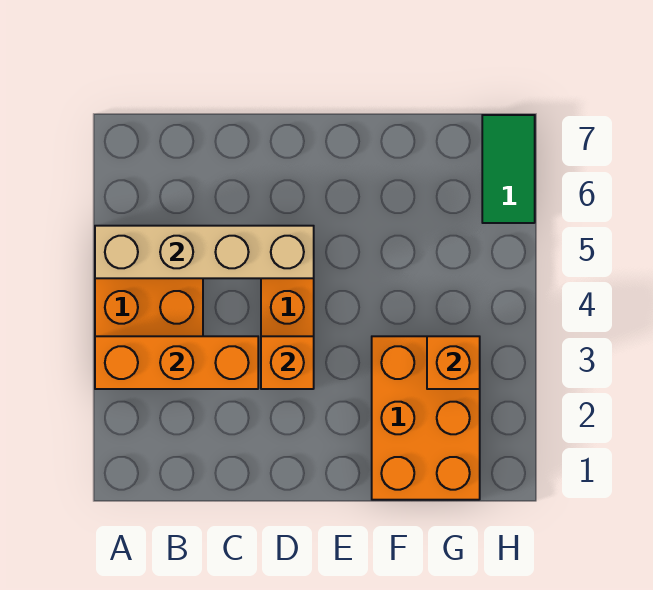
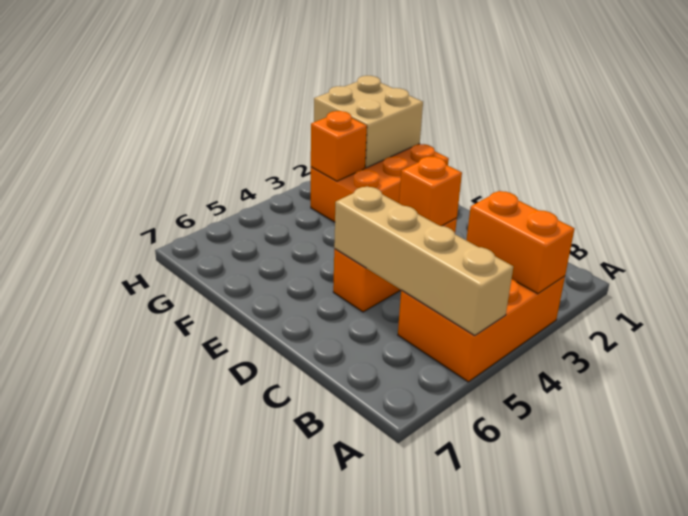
orange brick A3:C3 level 2 -> orange brick A3:B3 level 2
none -> tan brick G1:H2 level 2
green tile H6:H7 level 1 -> none

